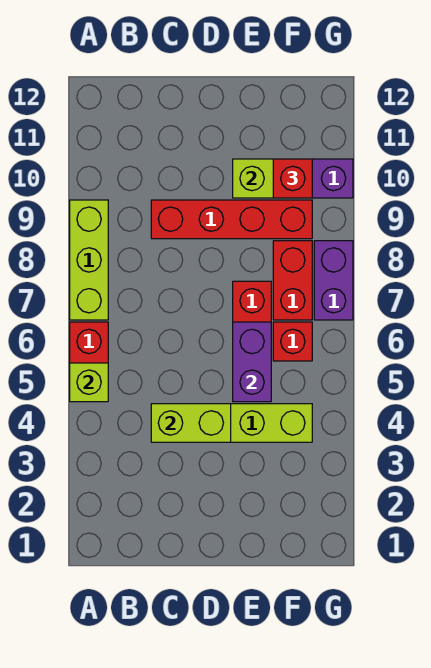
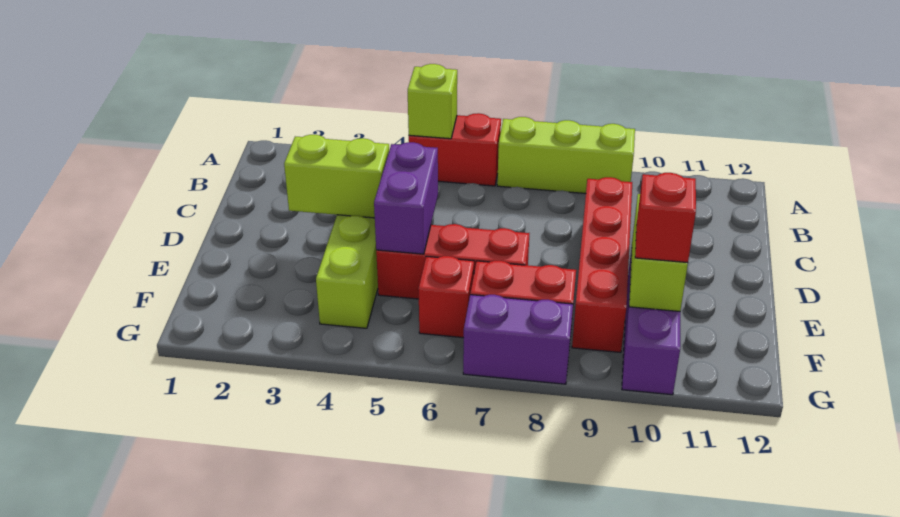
lime brick C4:D4 level 2 -> lime brick D3:D4 level 2
purple brick E5:E6 level 2 -> purple brick D5:E5 level 2

